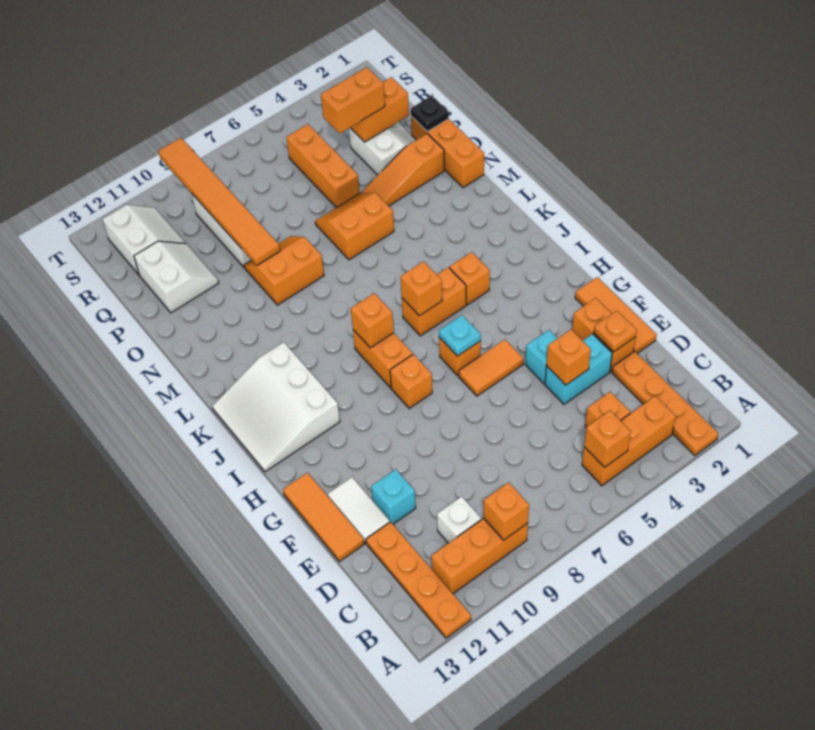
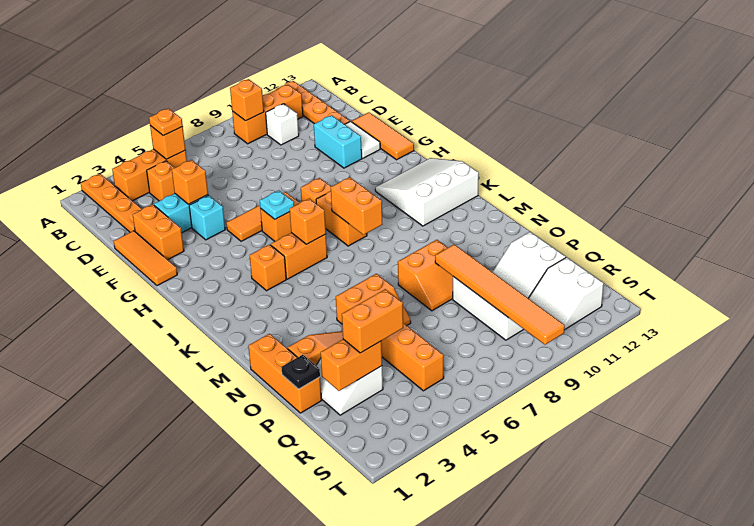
orange plate E2 level 2 -> orange plate B5 level 3
cyan brick E11 level 1 -> cyan brick E11:F11 level 1
orange tile G5:G6 level 1 -> orange tile G5:G7 level 1
white slope I11:K13 level 1 top 11 -> white slope I11:K13 level 1 top K
orange brick J8 level 2 -> orange brick J8:K8 level 2

